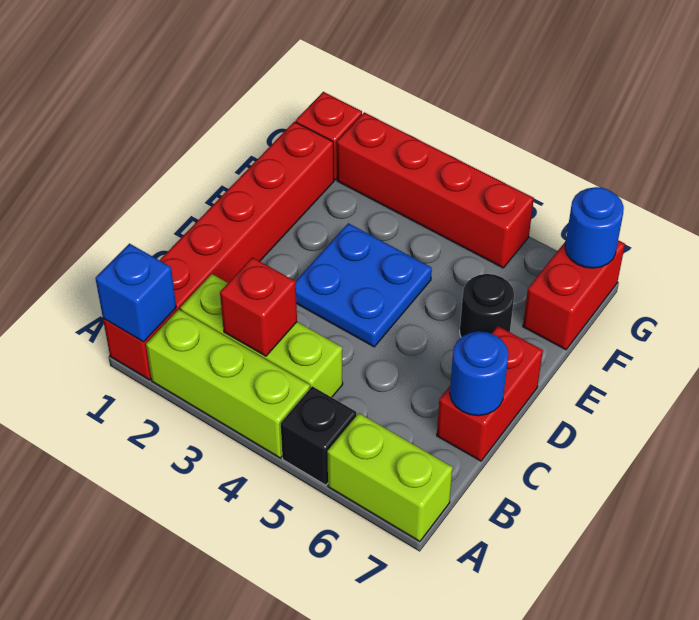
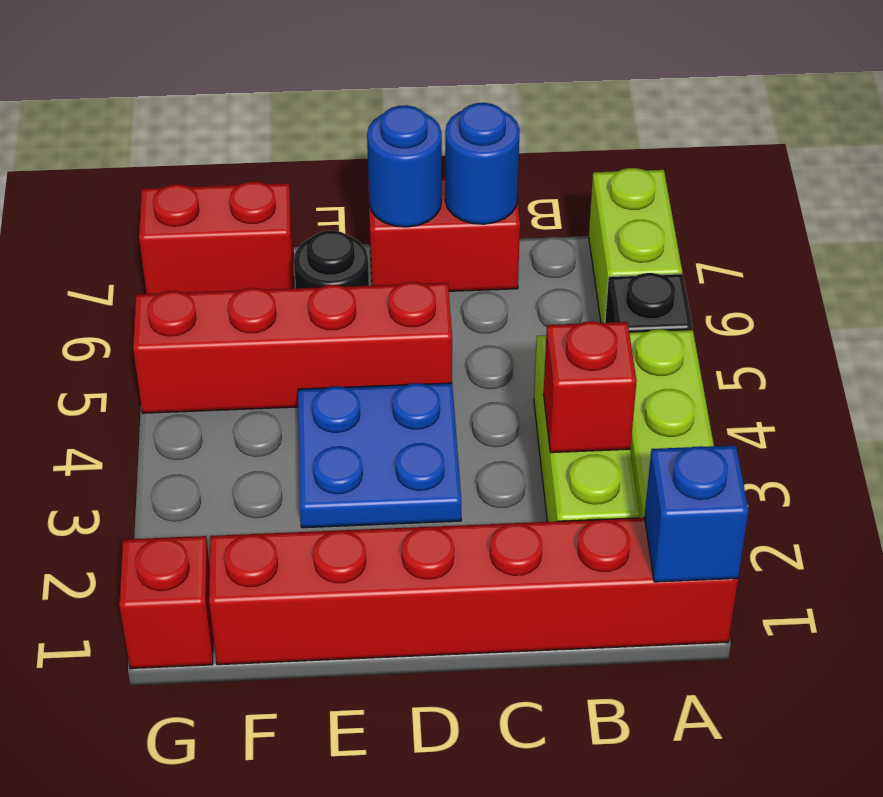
red brick G2:G5 level 1 -> red brick D5:G5 level 1
blue round brick G7 level 2 -> blue round brick D7 level 2

